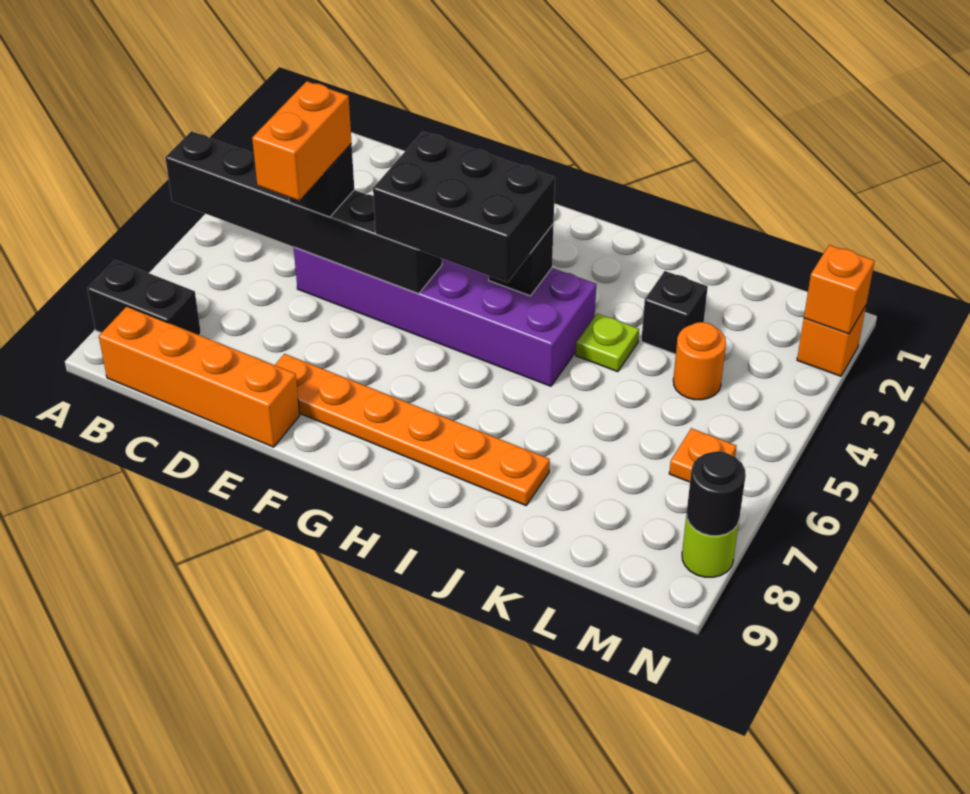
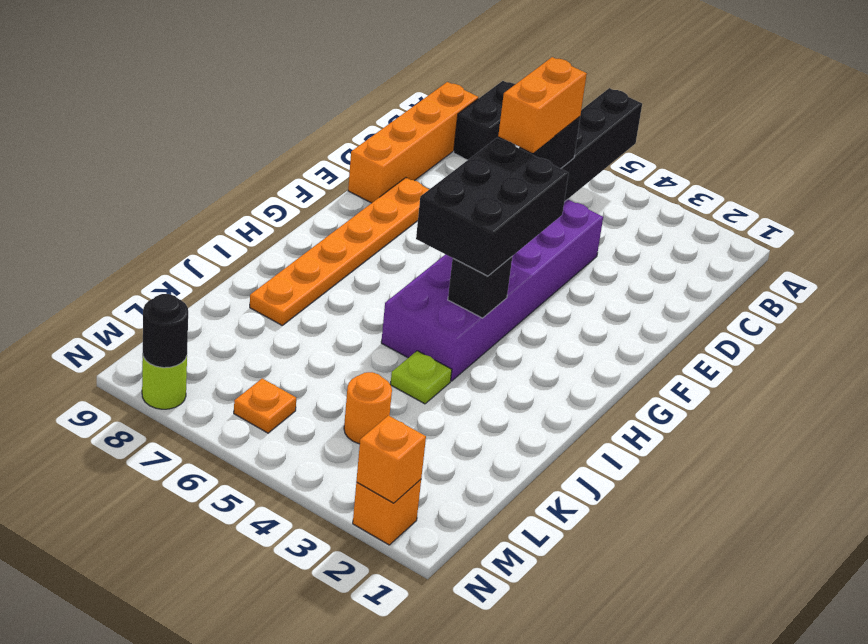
orange brick D5:D6 level 4 -> orange brick D5:E5 level 4
black brick K3 level 1 -> none

